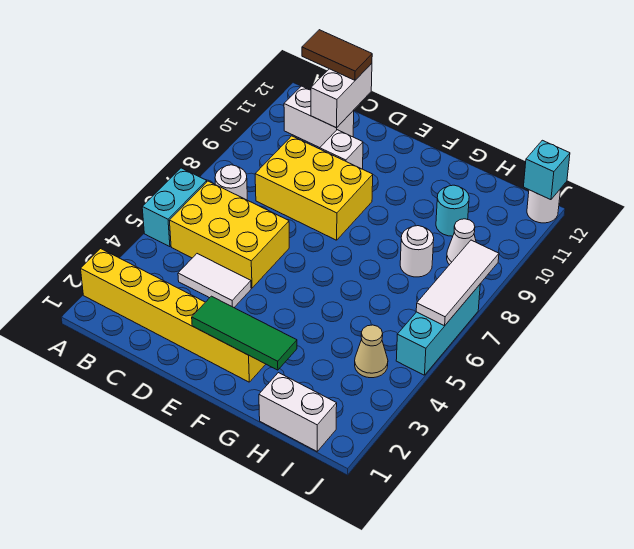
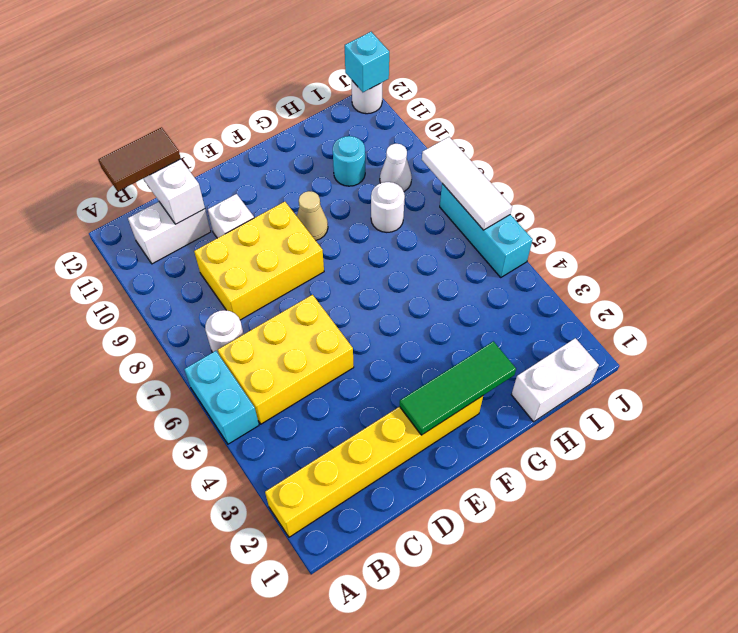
white tile C4:D4 level 1 -> none
tan cone I4 level 1 -> tan cone F9 level 1

